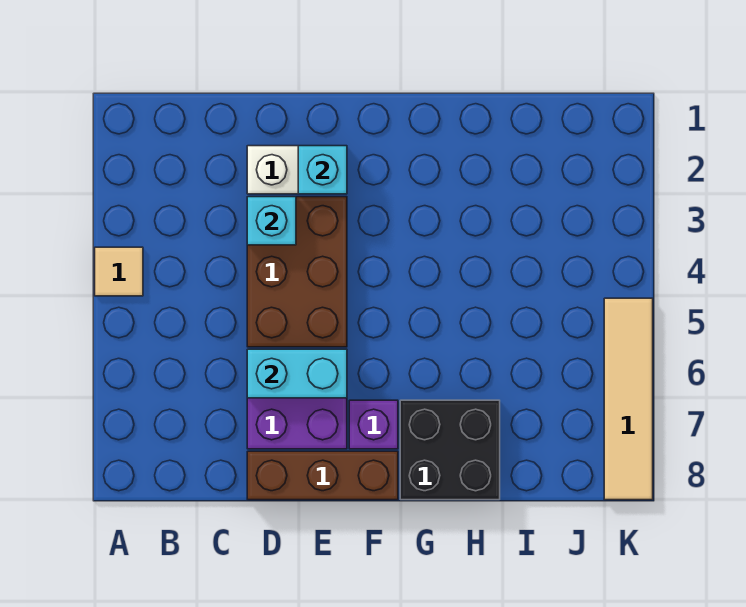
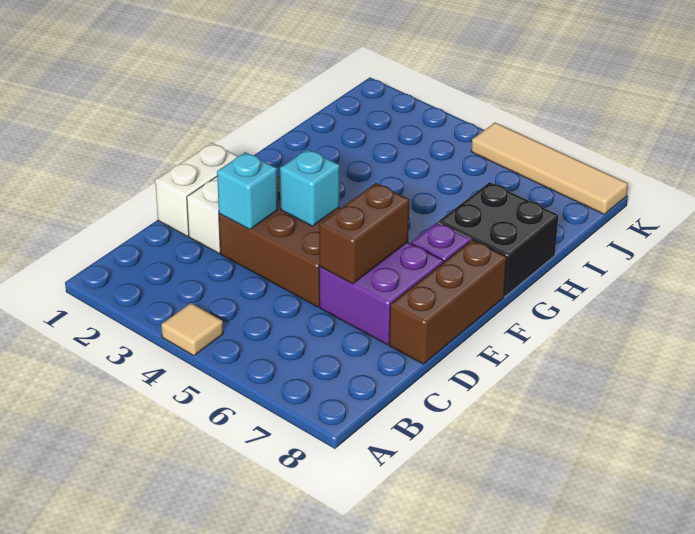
none -> white brick D1:E1 level 1
cyan brick D6:E6 level 2 -> brown brick D6:E6 level 2
cyan brick E2 level 2 -> cyan brick E4 level 2

